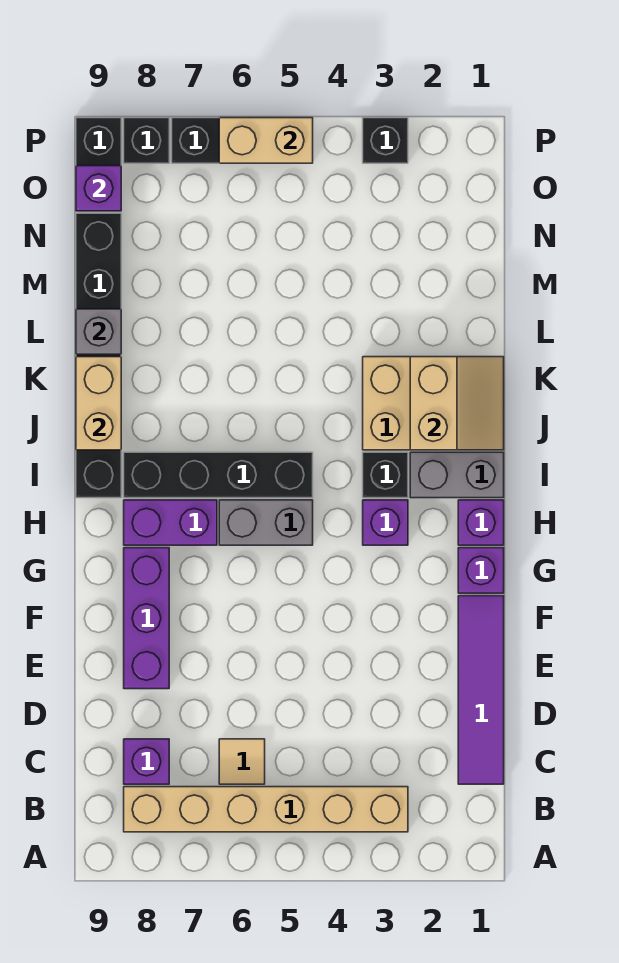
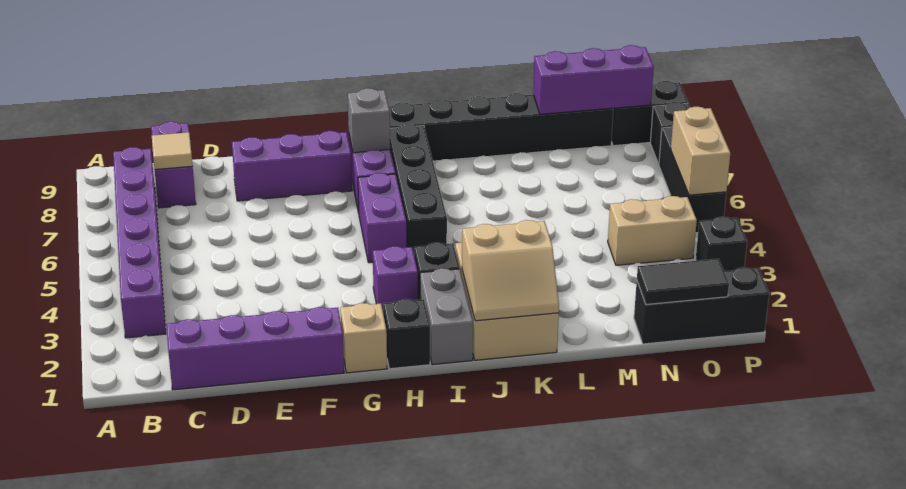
tan brick B3:B8 level 1 -> purple brick B3:B8 level 1
purple tile C1:F1 level 1 -> purple brick C1:F1 level 1
tan tile C6 level 1 -> tan tile C8 level 2
purple brick C8 level 1 -> purple brick C8:C9 level 1
purple brick G1 level 1 -> tan brick G1 level 1
purple brick H1 level 1 -> black brick H1 level 1
grey brick H5:H6 level 1 -> purple brick H5:H6 level 1
tan brick J9:K9 level 2 -> tan brick N4:O4 level 1
grey brick L9 level 2 -> grey brick H8 level 2
none -> black brick N1:P1 level 1
none -> black tile N1:O1 level 2
purple brick O9 level 2 -> purple brick M9:O9 level 2

